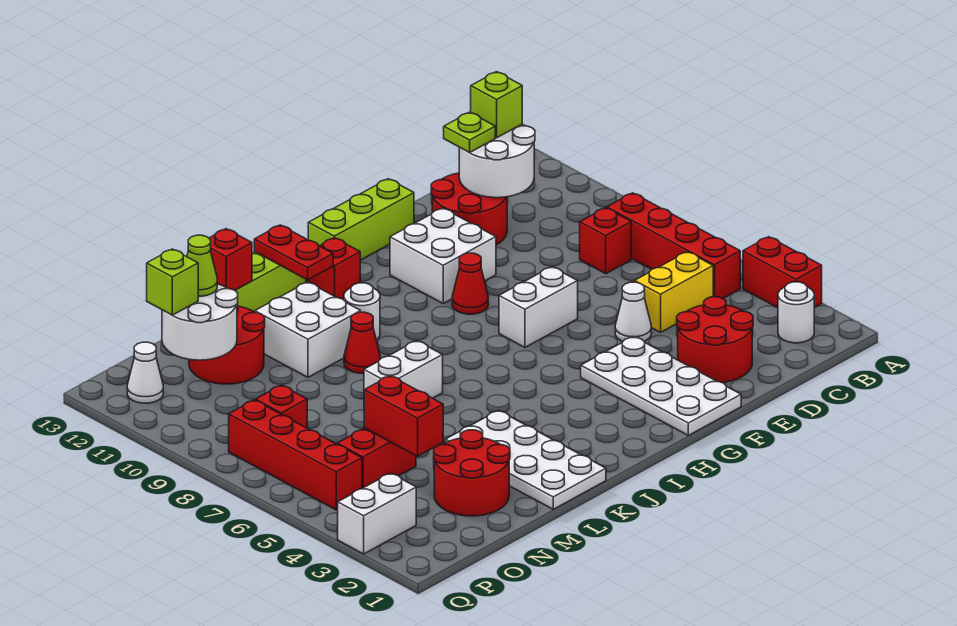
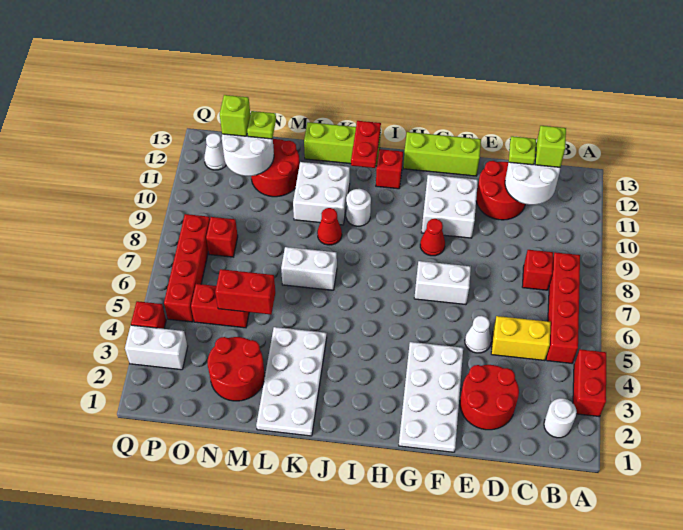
red brick L13 level 2 -> red brick Q4 level 1
red brick N4:N5 level 2 -> red brick M5:N5 level 2
lime cone N12 level 3 -> lime plate N12 level 3

